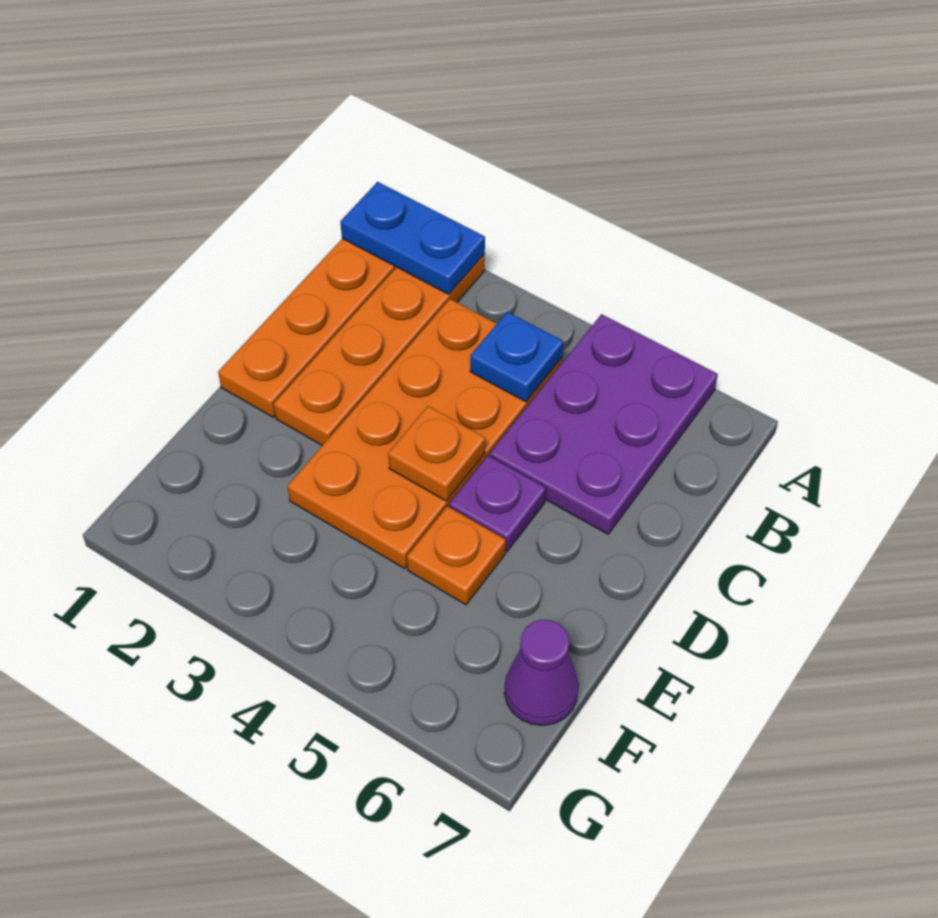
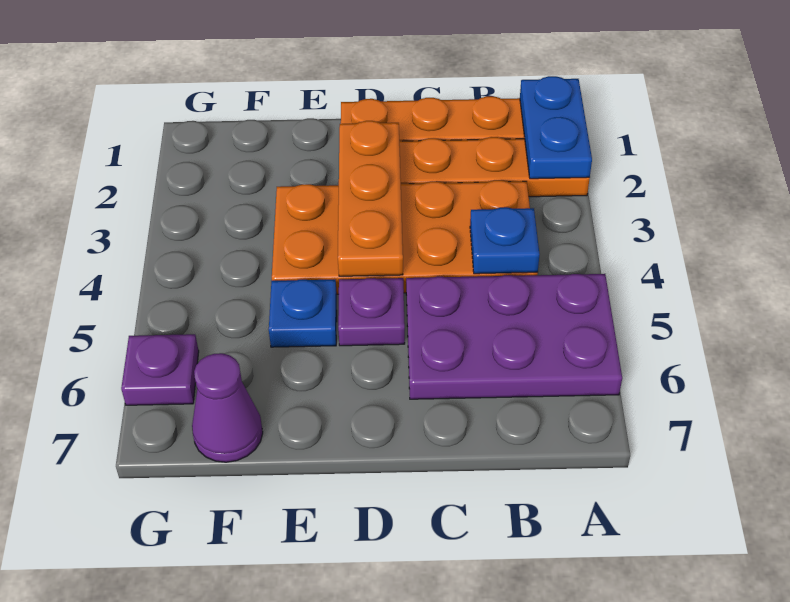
orange plate D4 level 2 -> orange plate D2:D4 level 2
orange plate E5 level 1 -> blue plate E5 level 1
none -> purple plate G6 level 1

